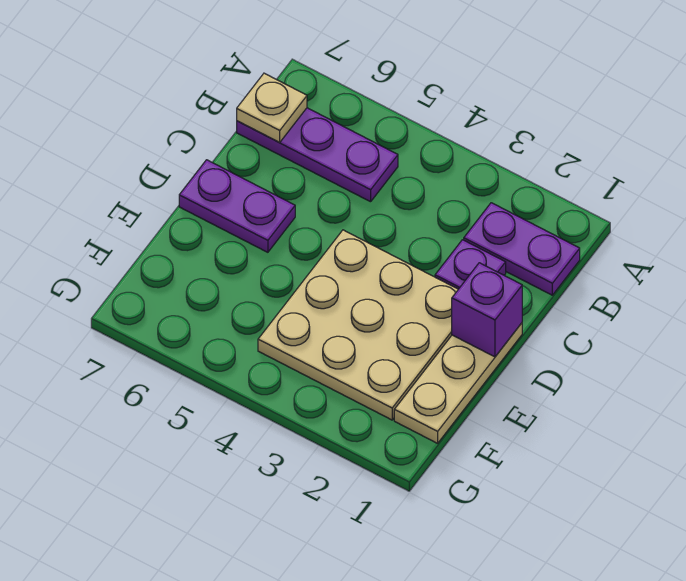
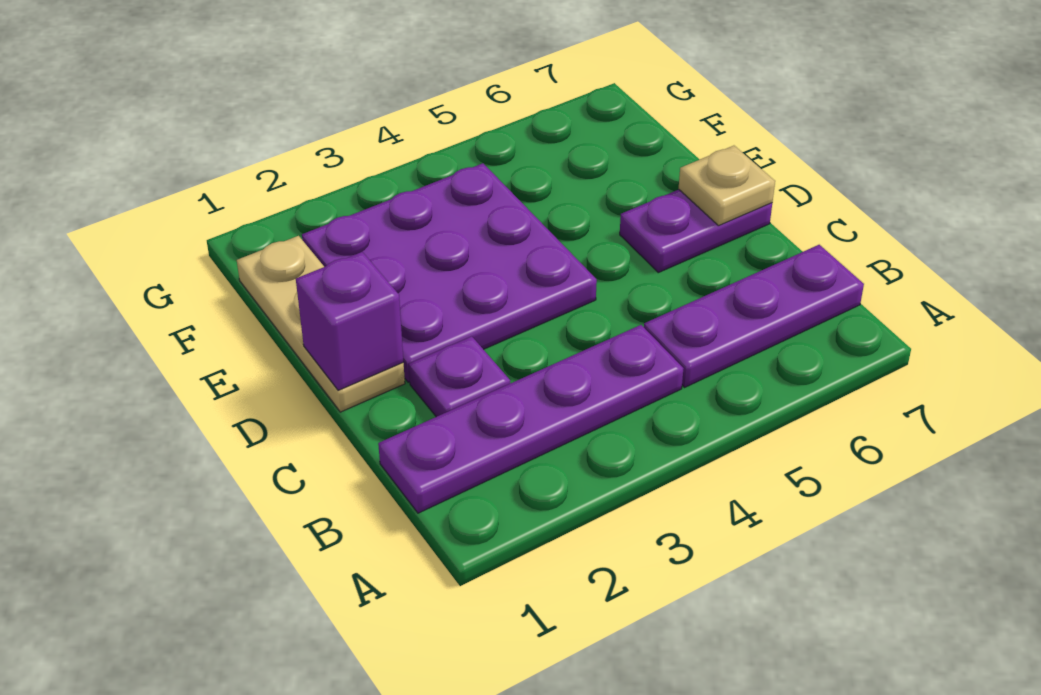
purple plate B1:B2 level 1 -> purple plate B1:B4 level 1
tan plate B7 level 2 -> tan plate D7 level 2
tan plate D2:F4 level 1 -> purple plate D2:F4 level 1

